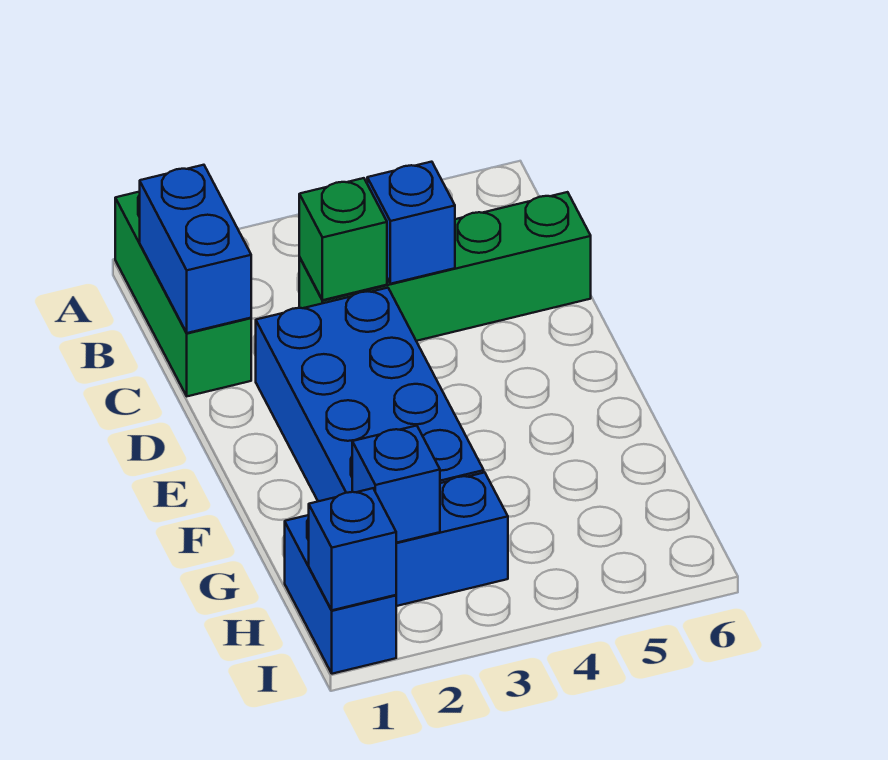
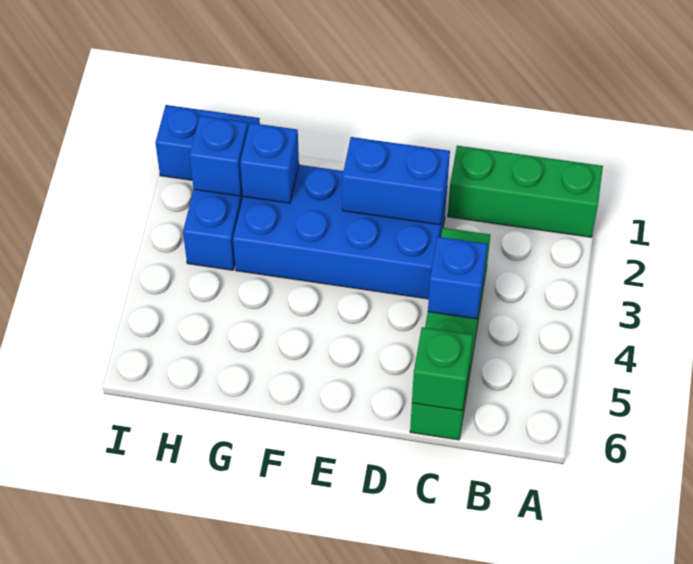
blue brick B1:C1 level 2 -> blue brick D2:E2 level 2
green brick C3 level 2 -> green brick C6 level 2
blue brick I1 level 2 -> blue brick G2 level 2

